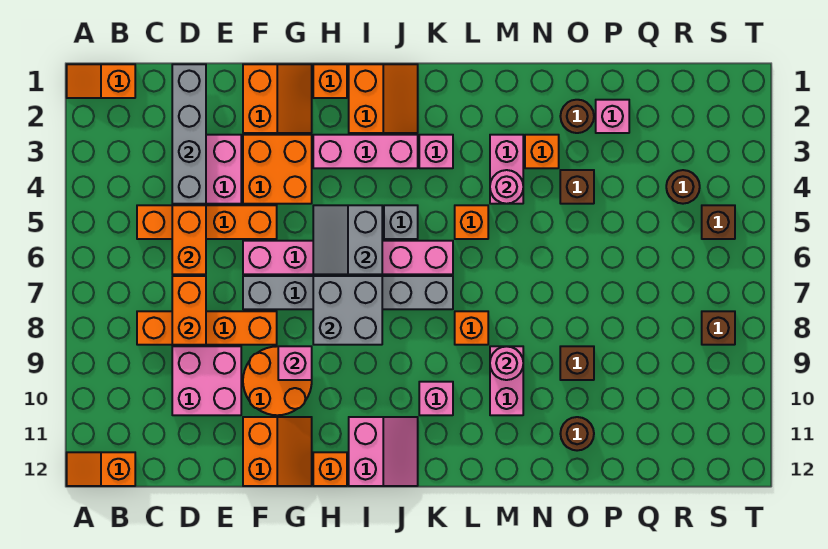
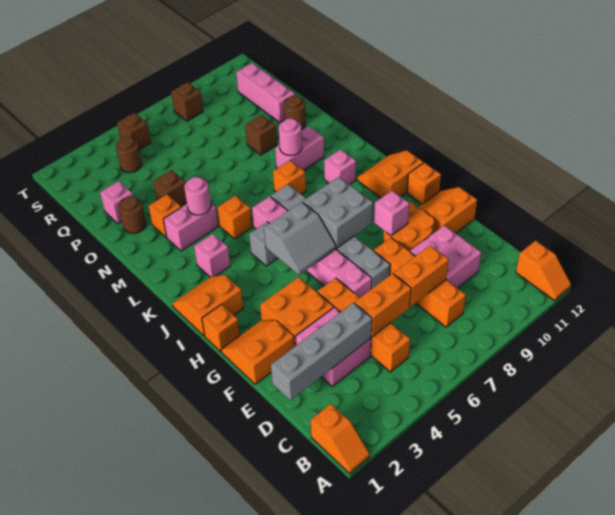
pink brick H3:J3 level 1 -> pink brick P11:R11 level 1
pink slope I11:J12 level 1 top I -> orange slope I11:J12 level 1 top I

